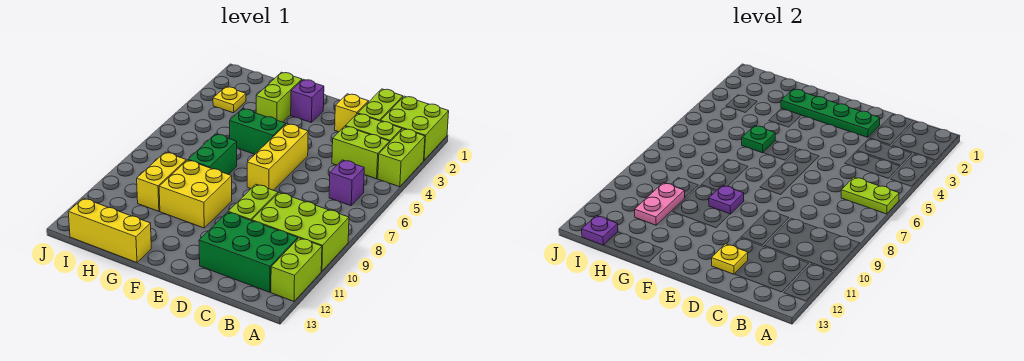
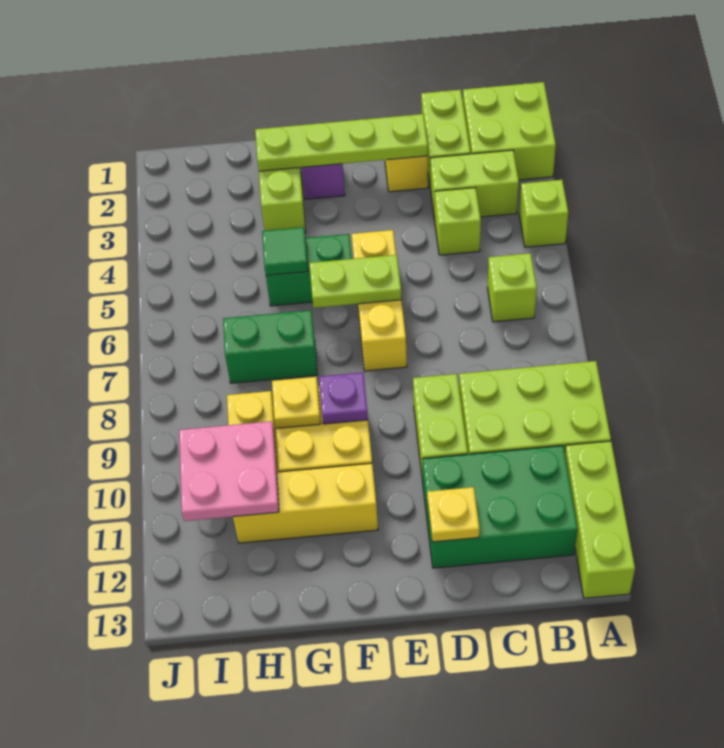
lime brick A3:A4 level 1 -> lime brick A4 level 1
lime plate A6:B6 level 2 -> lime plate E6:F6 level 2
lime brick A11:A12 level 1 -> lime brick A11:A13 level 1
lime brick B4:C4 level 1 -> lime brick C4 level 1
purple brick B6 level 1 -> lime brick B6 level 1
green plate D2:G2 level 2 -> lime plate D2:G2 level 2
green plate G5 level 2 -> green tile G5 level 2
green brick G7:G8 level 1 -> green brick G7:H7 level 1
yellow brick G13:I13 level 1 -> yellow brick F11:H11 level 1
pink plate H10:H11 level 2 -> pink plate H10:I11 level 2
yellow plate I3 level 1 -> yellow plate G9 level 2
purple plate I13 level 2 -> none

